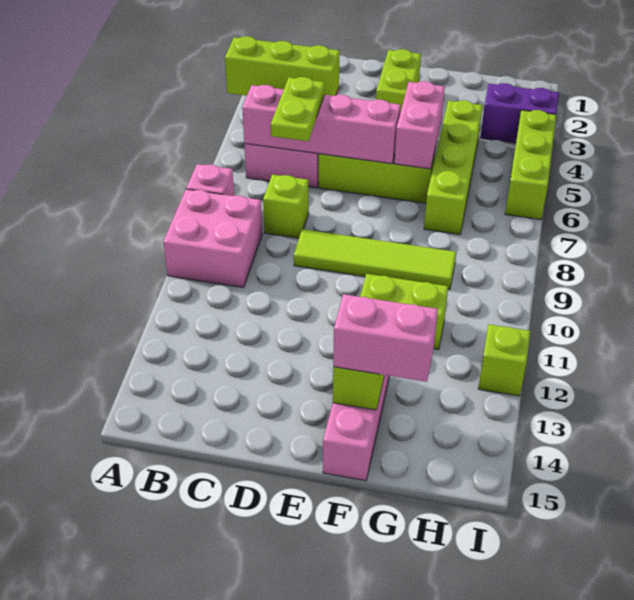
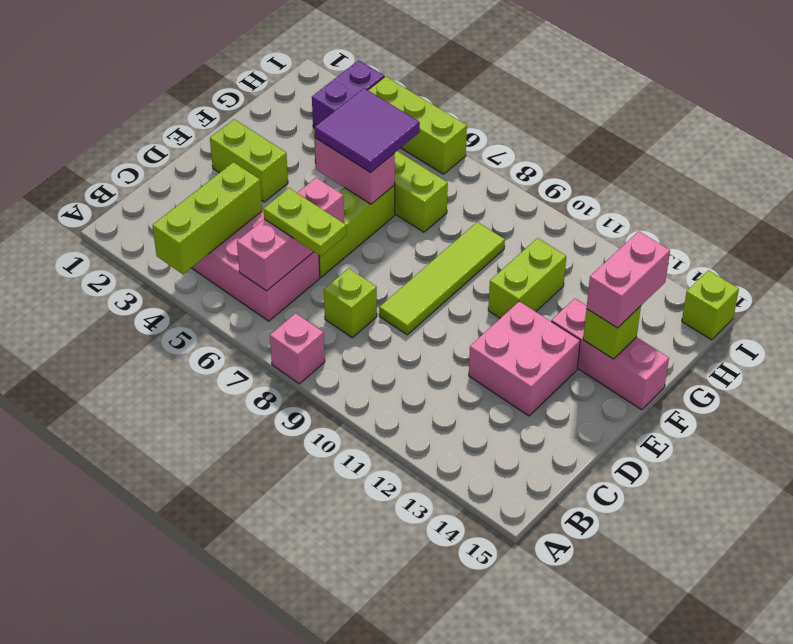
pink brick A9:B10 level 1 -> pink brick D12:E13 level 1
pink brick B6:E6 level 2 -> pink brick B6:D6 level 2
none -> purple tile F5:G6 level 3
lime brick I12 level 1 -> lime brick I15 level 1

